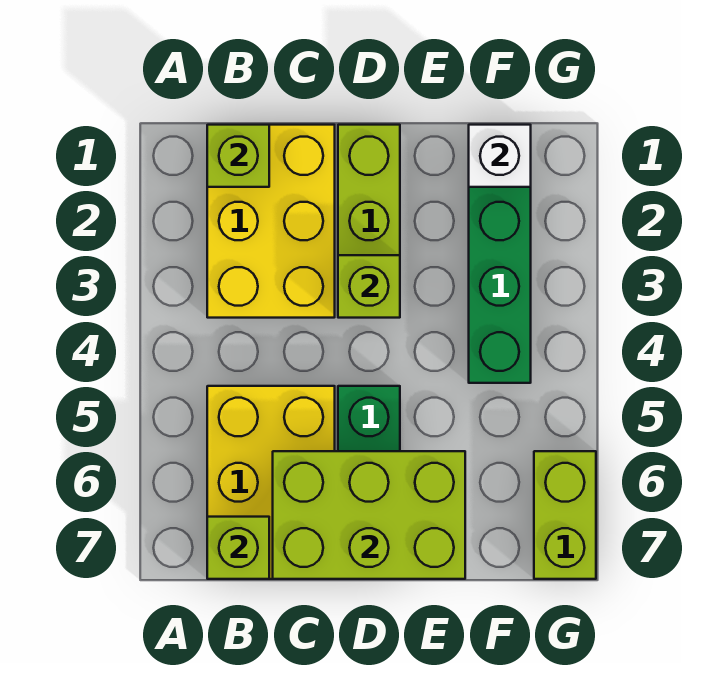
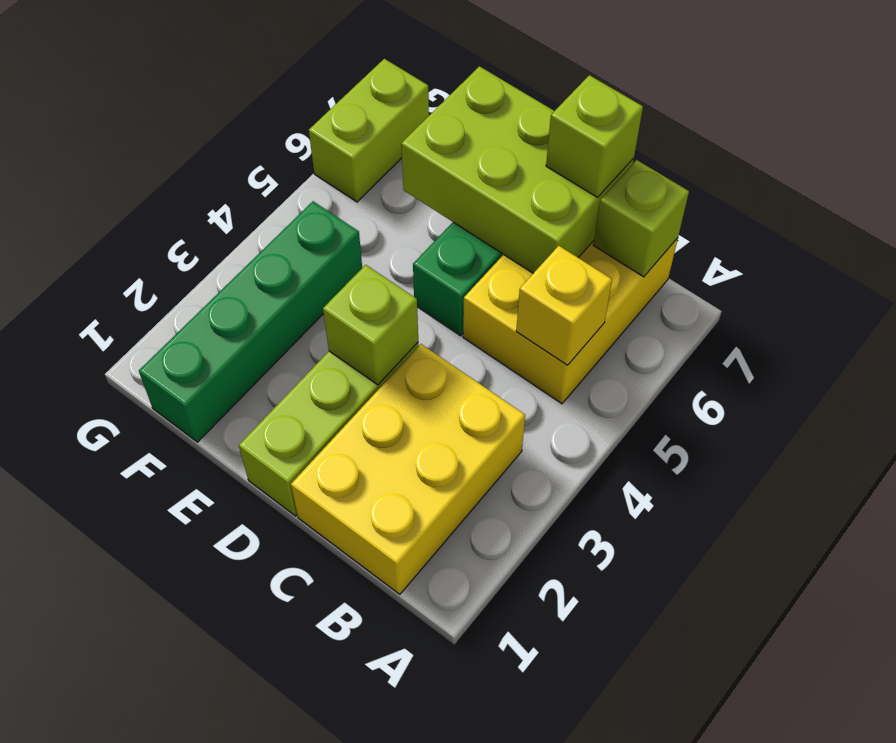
lime brick B1 level 2 -> lime brick C7 level 3
none -> yellow brick B5 level 2
white brick F1 level 2 -> none

